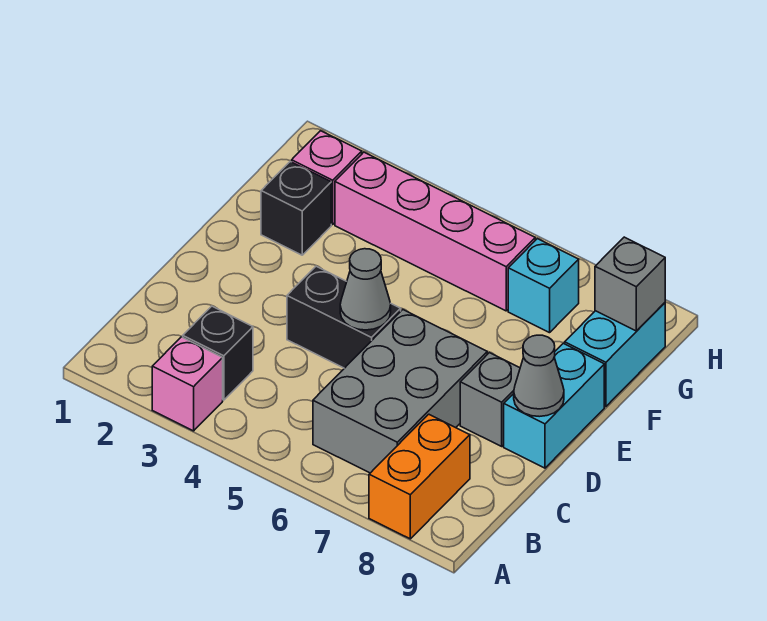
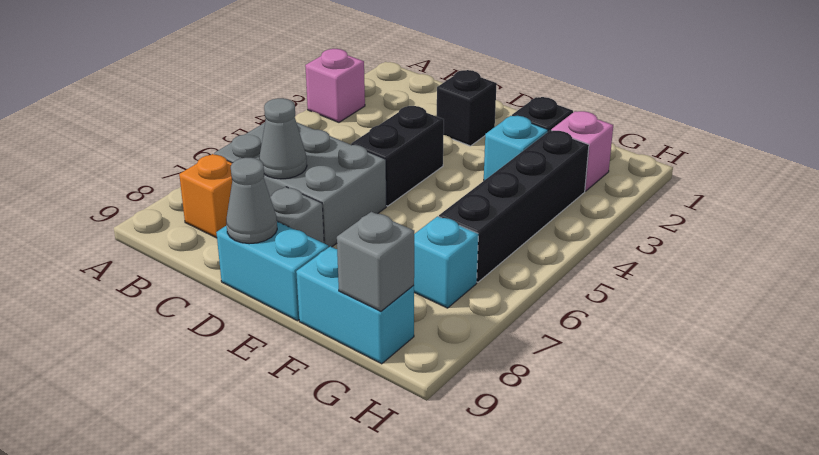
orange brick A8:B8 level 1 -> orange brick B8 level 1
black brick B3 level 1 -> black brick D2 level 1
grey cone D5 level 2 -> grey cone C7 level 2
none -> cyan brick F3 level 1
pink brick G3:G6 level 1 -> black brick G3:G6 level 1

